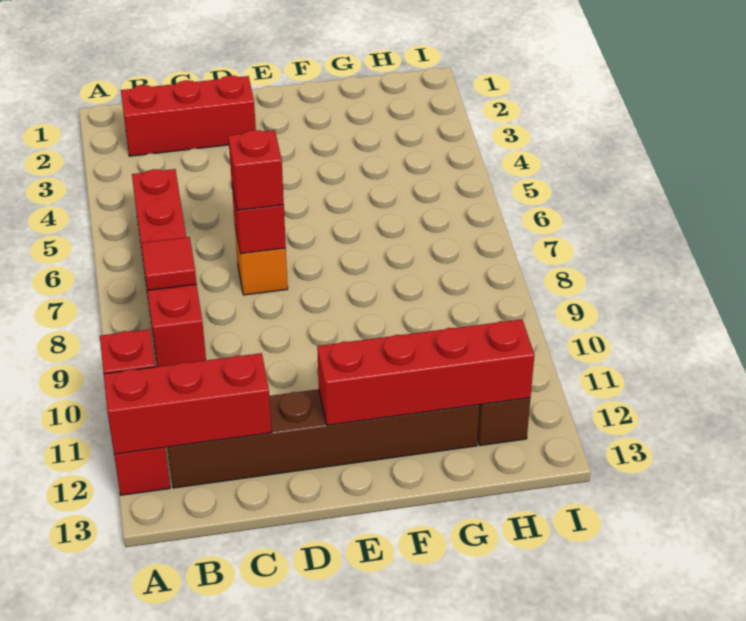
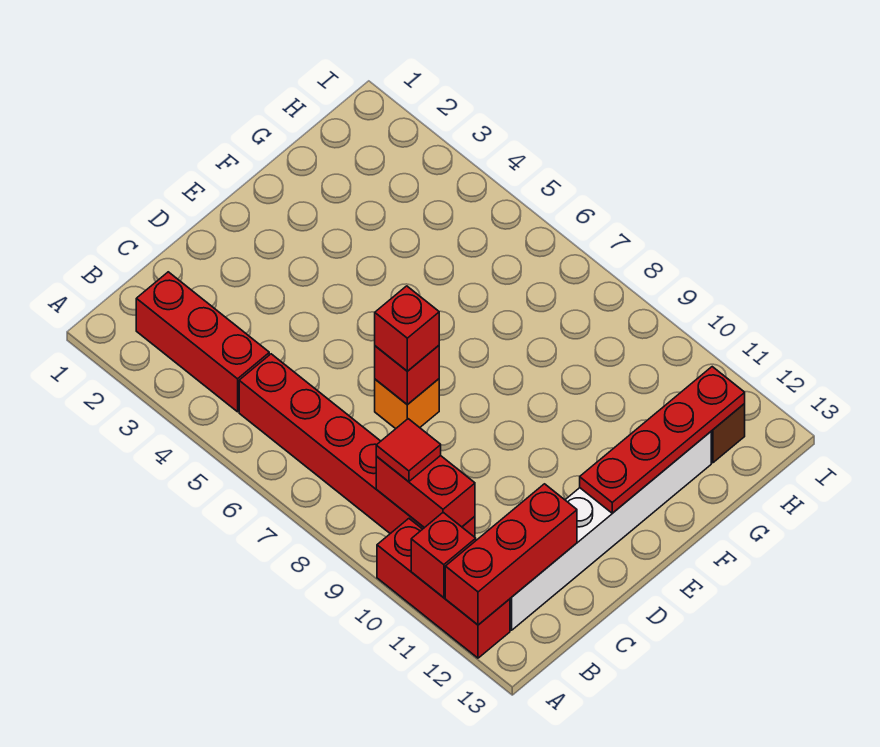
red brick B2:D2 level 1 -> red brick B2:B4 level 1
brown brick B12:G12 level 1 -> white brick B12:G12 level 1
red brick E12:H12 level 2 -> red plate E12:H12 level 2

